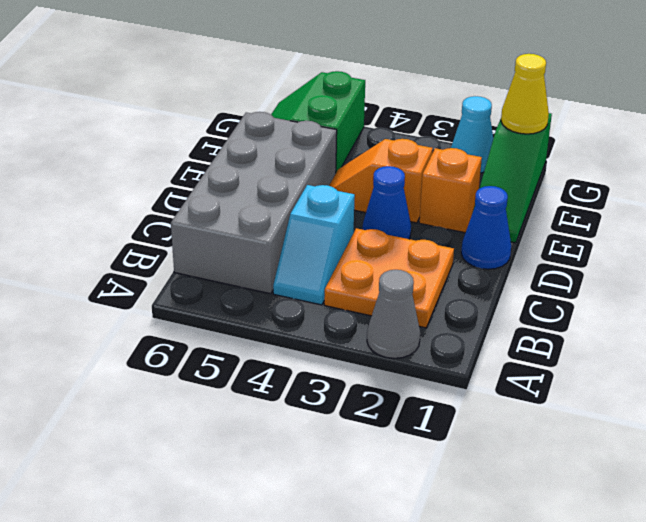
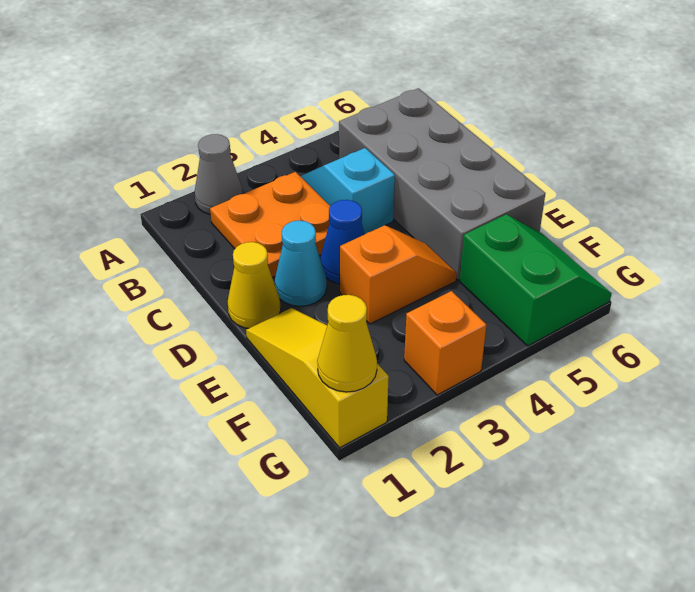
blue cone D1 level 1 -> yellow cone D1 level 1
green slope E1:G1 level 1 top G -> yellow slope E1:G1 level 1 top G
orange brick E2 level 1 -> orange brick G3 level 1
cyan cone G2 level 1 -> cyan cone D2 level 1

